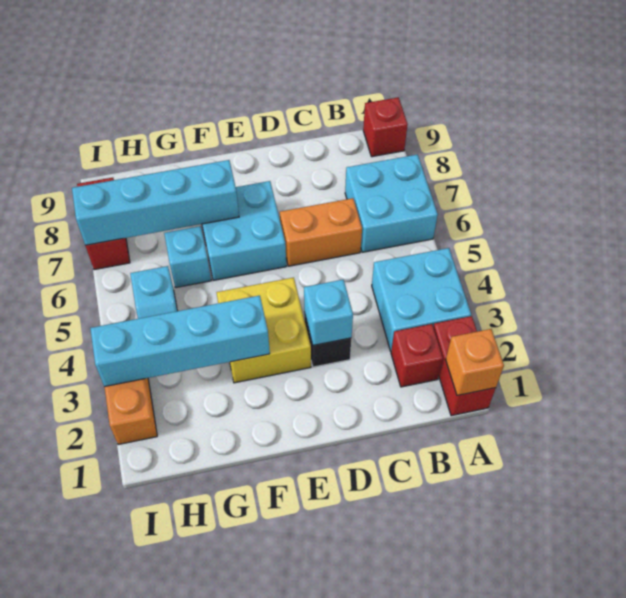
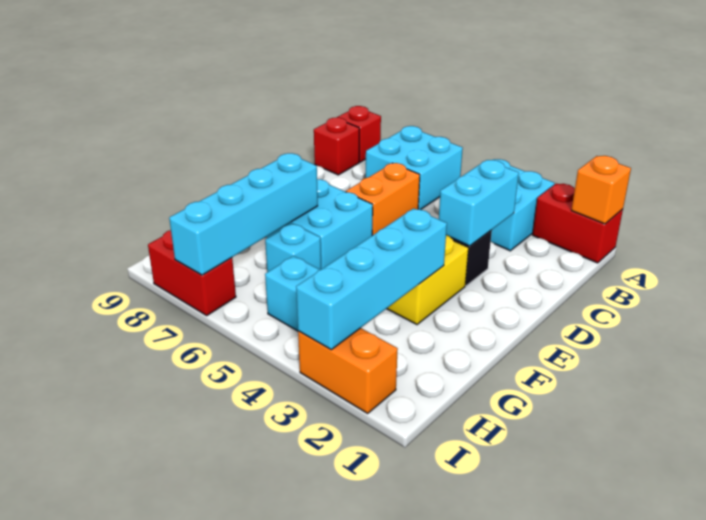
red brick B2 level 1 -> red brick B9 level 1
cyan brick D3 level 2 -> cyan brick C3:D3 level 2

